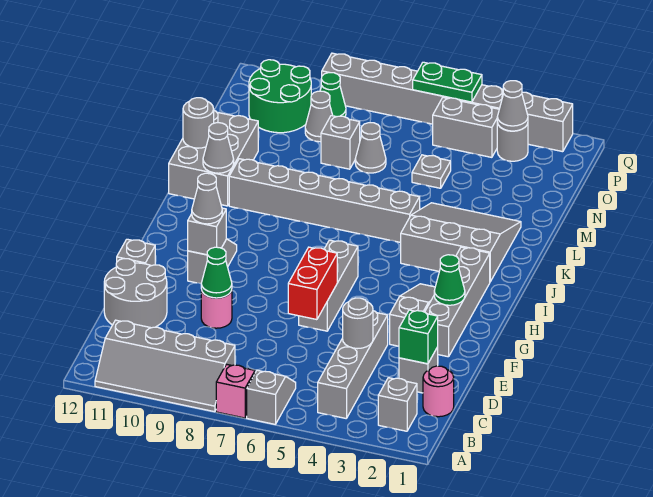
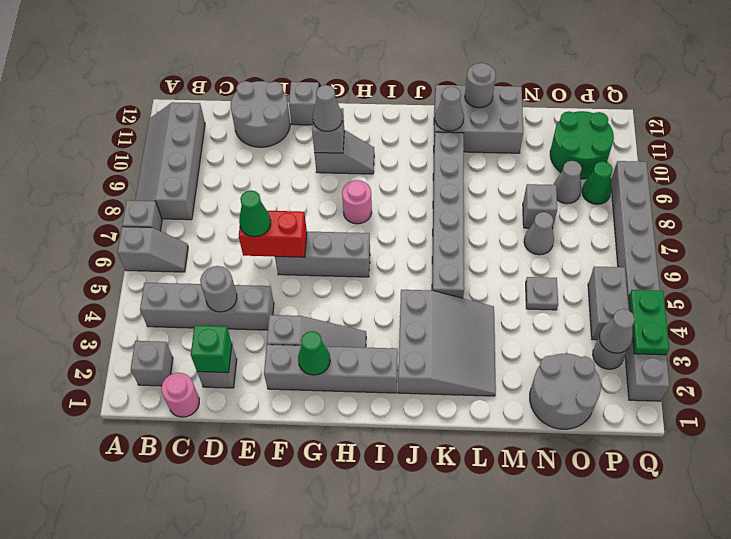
pink brick A7 level 1 -> grey brick A7 level 1
pink round brick E9 level 1 -> pink round brick H8 level 1
green cone E9 level 2 -> green cone E6 level 3
none -> grey round brick N1:O2 level 1
green plate Q5:Q6 level 2 -> green plate Q3:Q4 level 2

